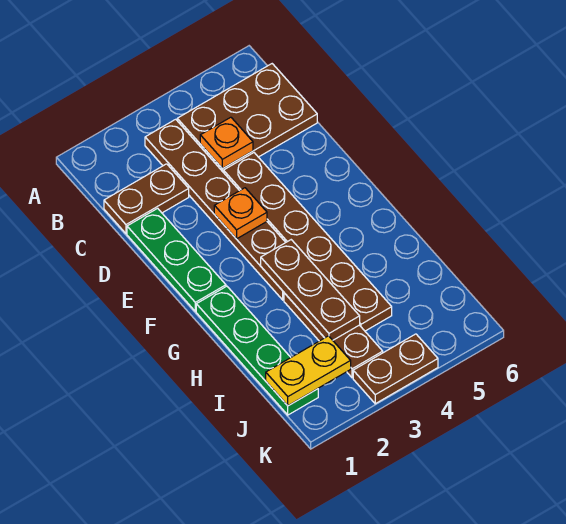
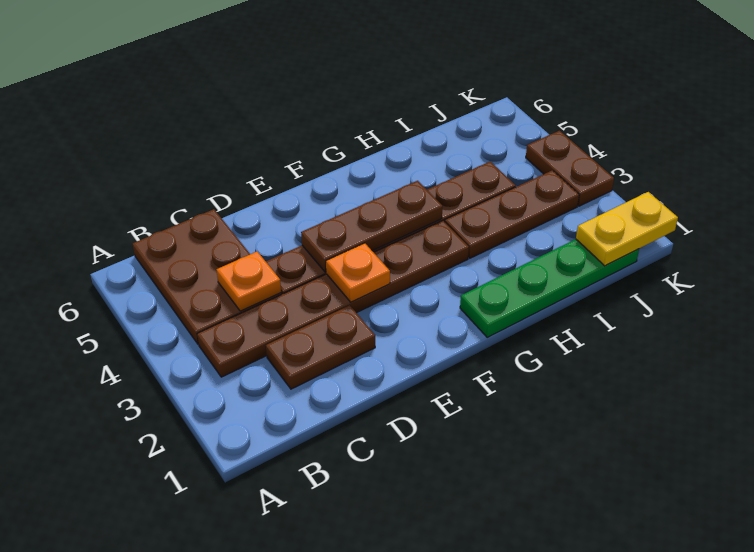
brown plate C1:C2 level 1 -> brown plate C2:D2 level 1
green plate D1:F1 level 1 -> none
brown plate G3:I3 level 2 -> brown plate E4:G4 level 2
yellow plate J1:J2 level 2 -> yellow plate J1:K1 level 2

